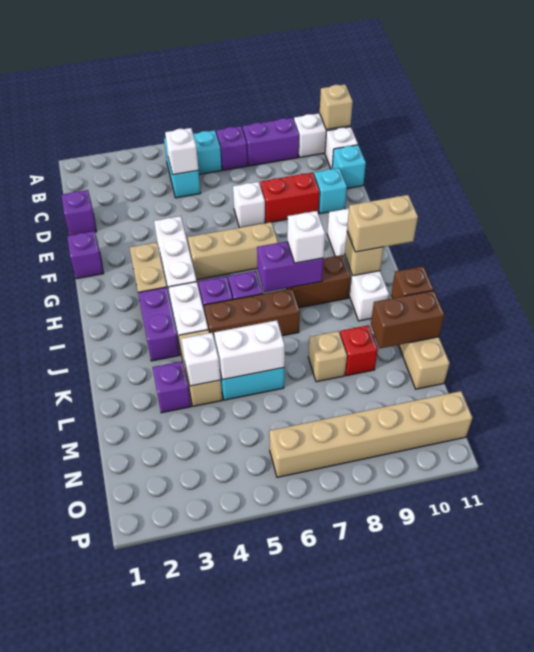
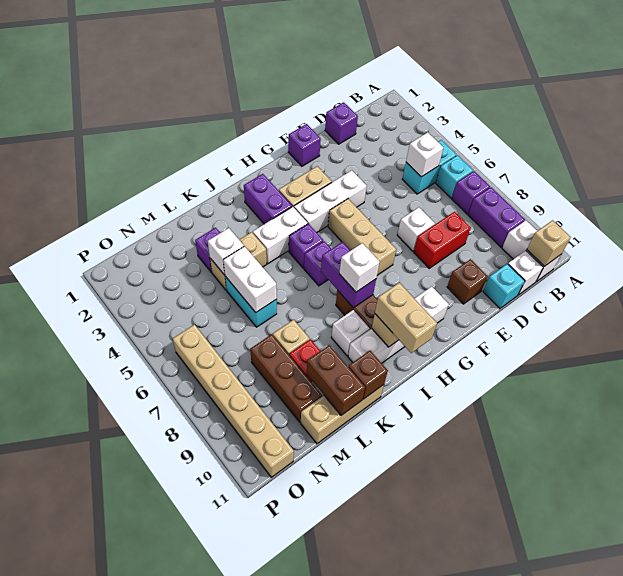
red brick E8:E9 level 1 -> red brick D8:E8 level 1
cyan brick E10 level 1 -> brown brick E10 level 1
purple brick I3:J3 level 1 -> purple brick I2:I3 level 1
brown brick J5:J7 level 1 -> brown brick M8:M10 level 1
none -> white brick J9 level 1

